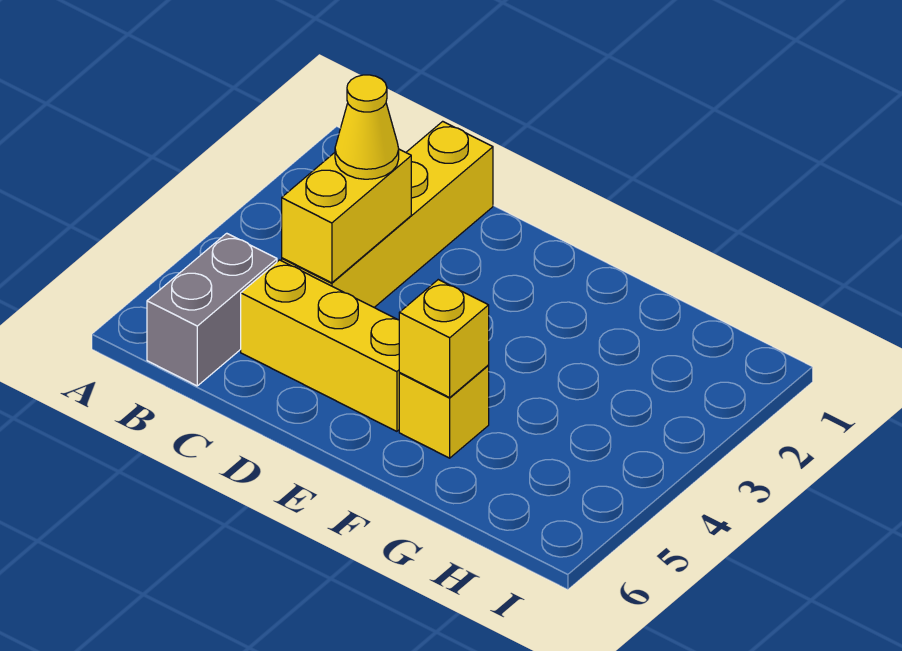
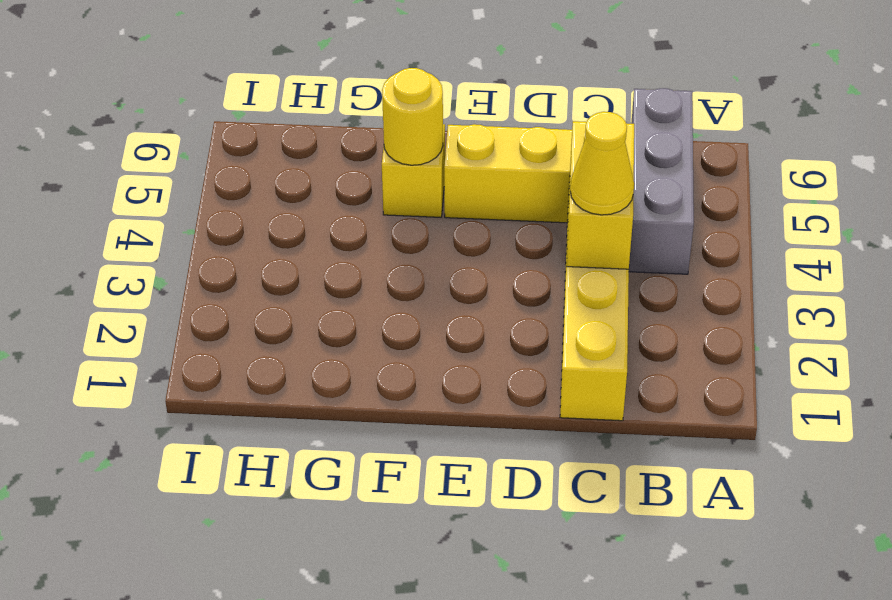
grey brick B5:B6 level 1 -> grey brick B4:B6 level 1
yellow brick F5 level 2 -> yellow round brick F5 level 2

